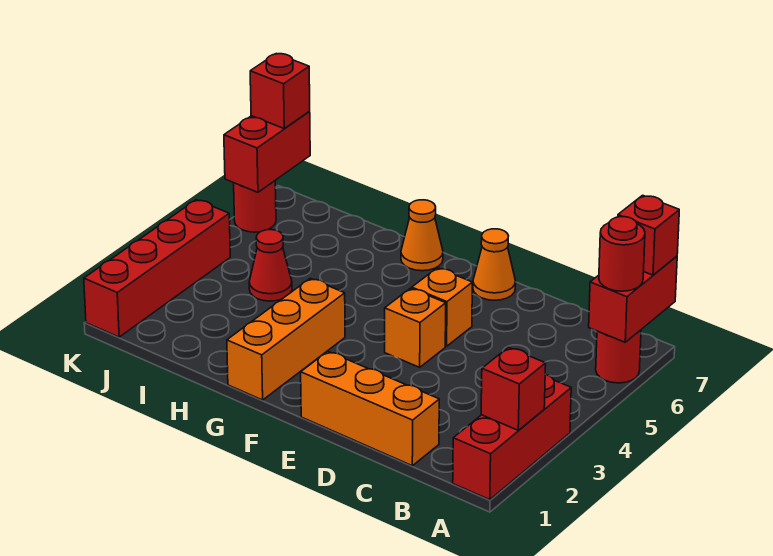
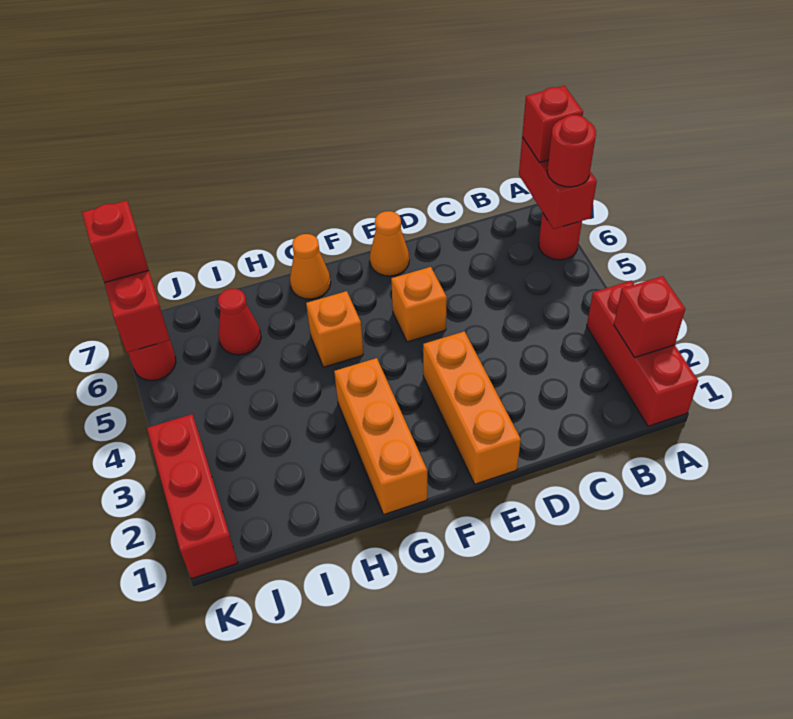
orange brick C1:E1 level 1 -> orange brick E1:E3 level 1
orange brick E4 level 1 -> orange brick G5 level 1
red cone I4 level 1 -> red cone I6 level 1
red brick K1:K4 level 1 -> red brick K1:K3 level 1

